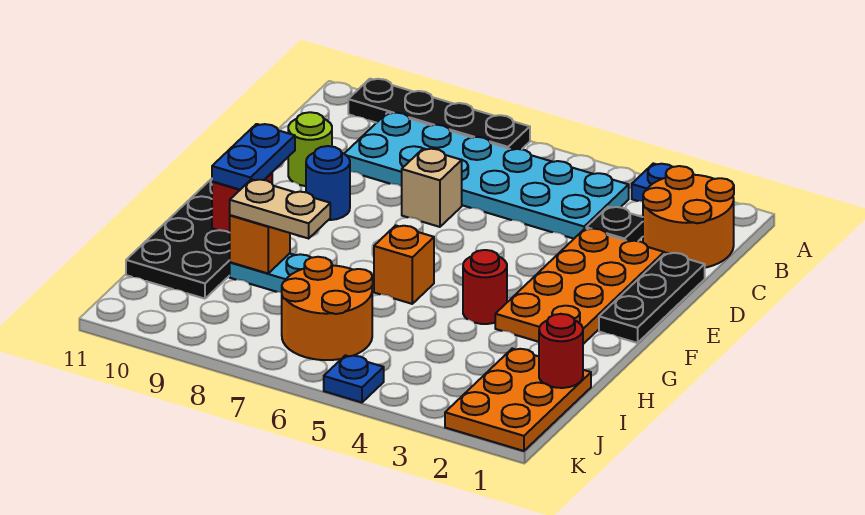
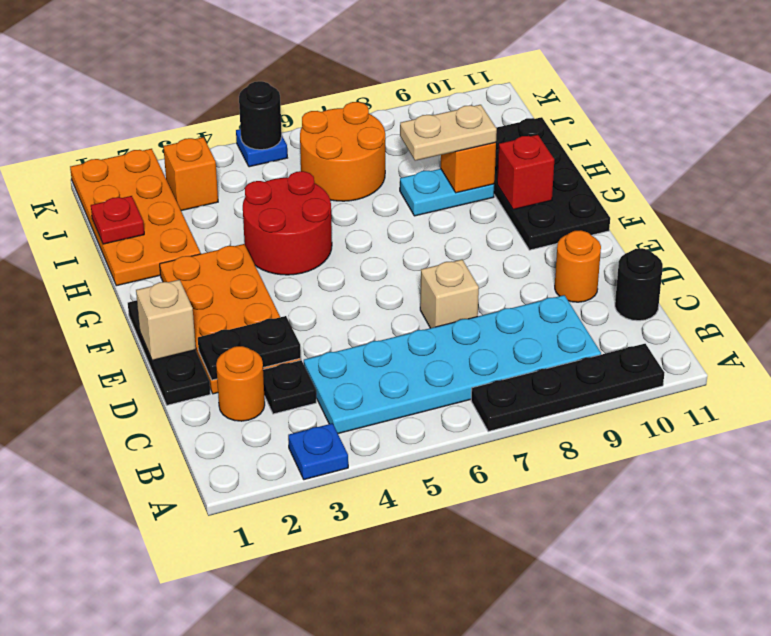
orange round brick B1:C2 level 1 -> orange round brick C2 level 1
none -> black round brick C11 level 1
none -> black plate D2:D3 level 2
lime round brick D10 level 1 -> orange round brick D10 level 1
none -> tan brick E1 level 2
blue round brick E9 level 1 -> none
blue plate F10:G10 level 3 -> none
red round brick G4 level 1 -> red round brick G4:H5 level 1
orange brick G6 level 1 -> orange brick J3 level 1
orange plate I1:K2 level 1 -> orange plate H1:K2 level 1
red round brick I1 level 2 -> red plate I1 level 2
none -> black round brick K5 level 2

